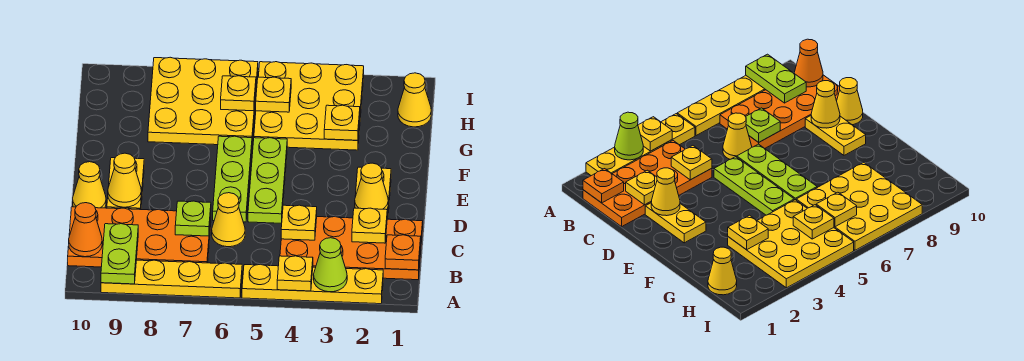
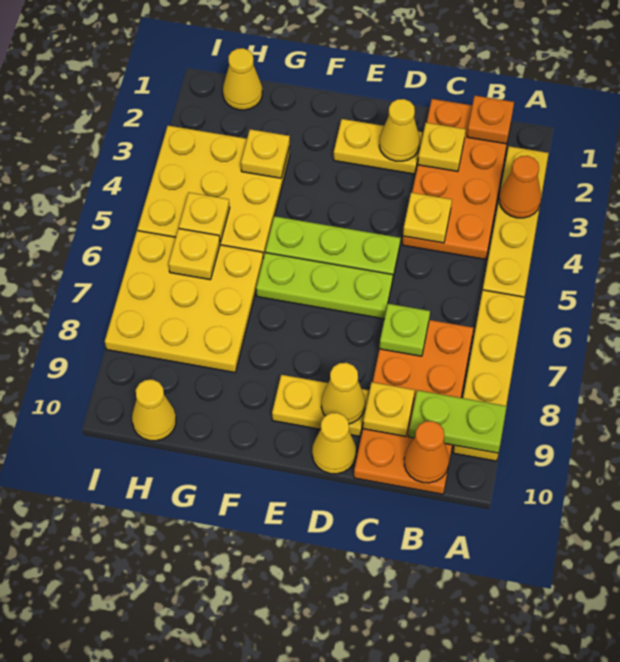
lime cone A3 level 2 -> orange cone A3 level 2
yellow plate A4 level 2 -> yellow plate C9 level 2
yellow cone C6 level 1 -> yellow cone H10 level 1

